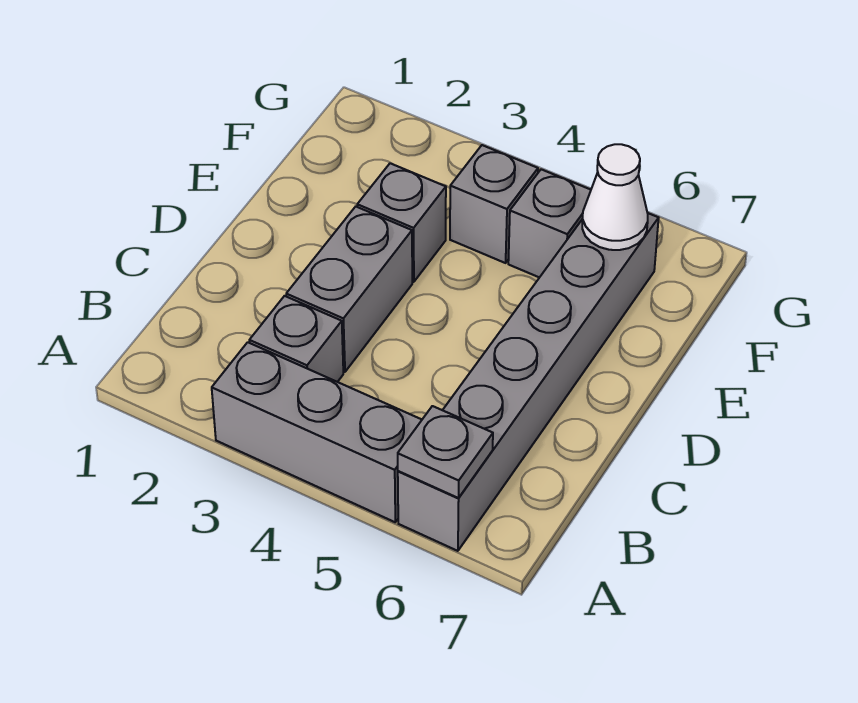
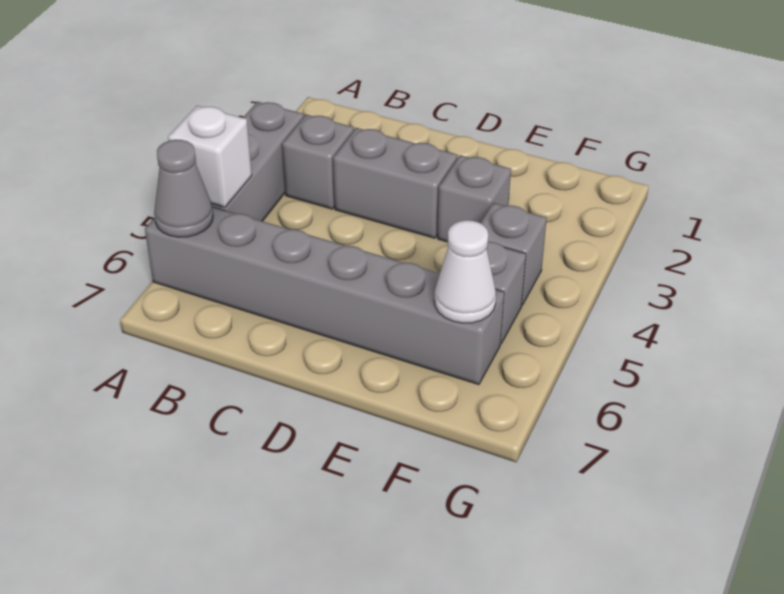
none -> white brick A5 level 2
grey plate A6 level 2 -> grey cone A6 level 2

